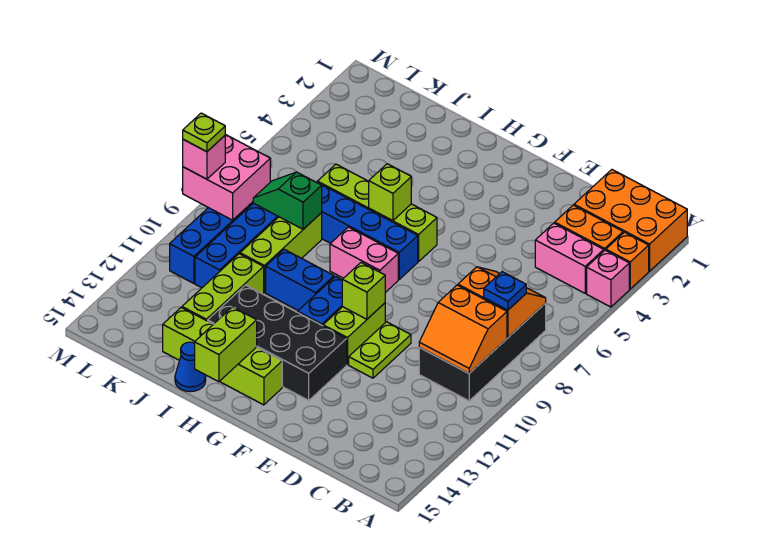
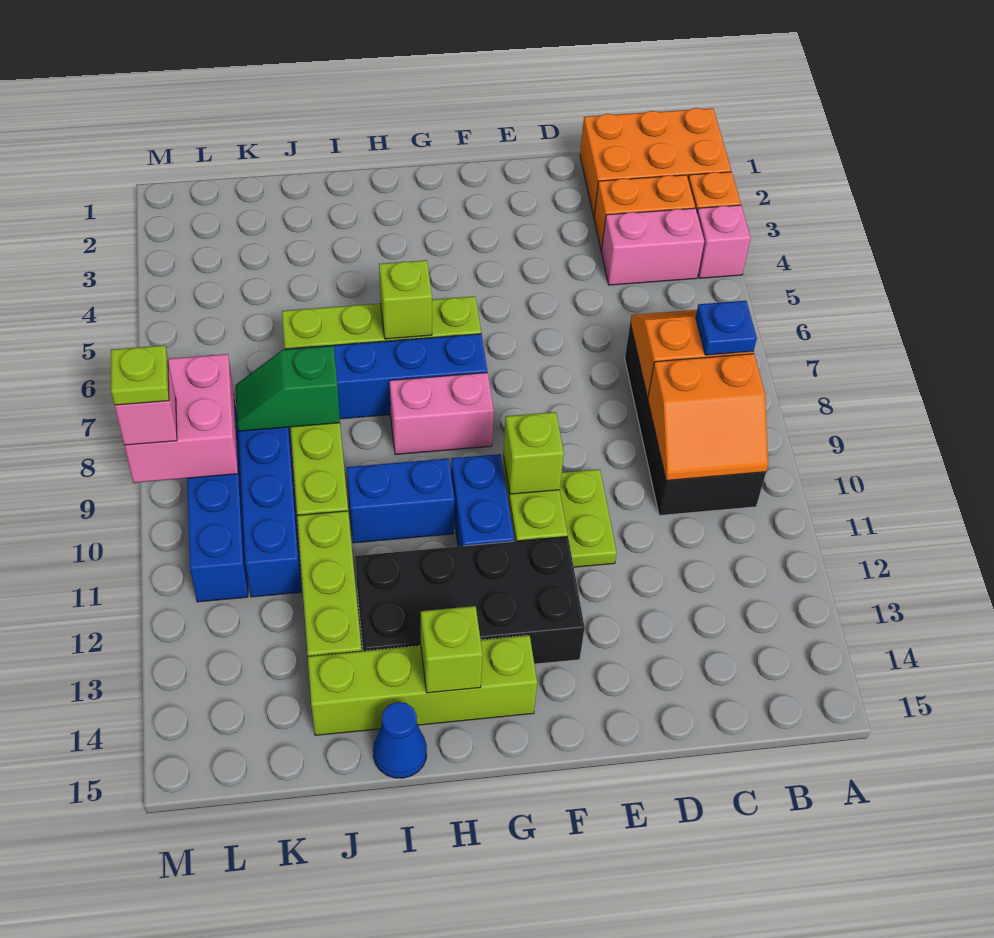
lime brick H14:H15 level 2 -> lime brick H14 level 2

